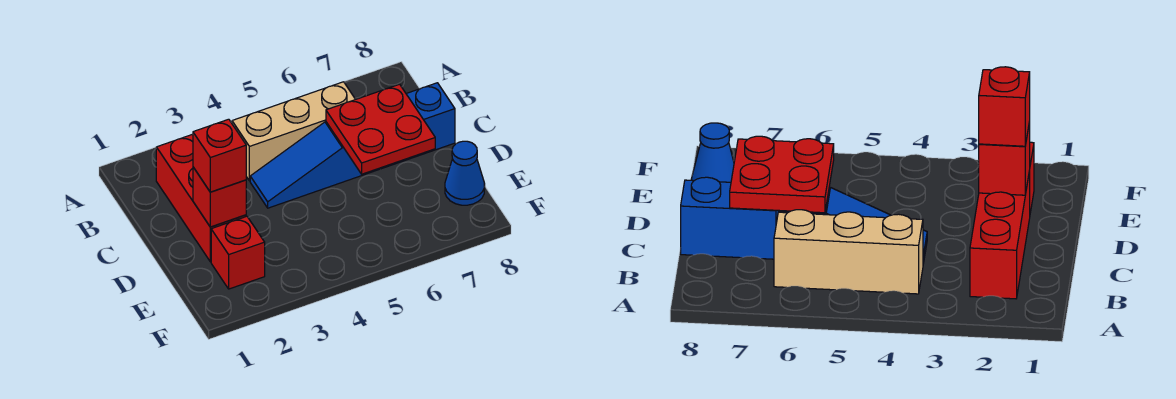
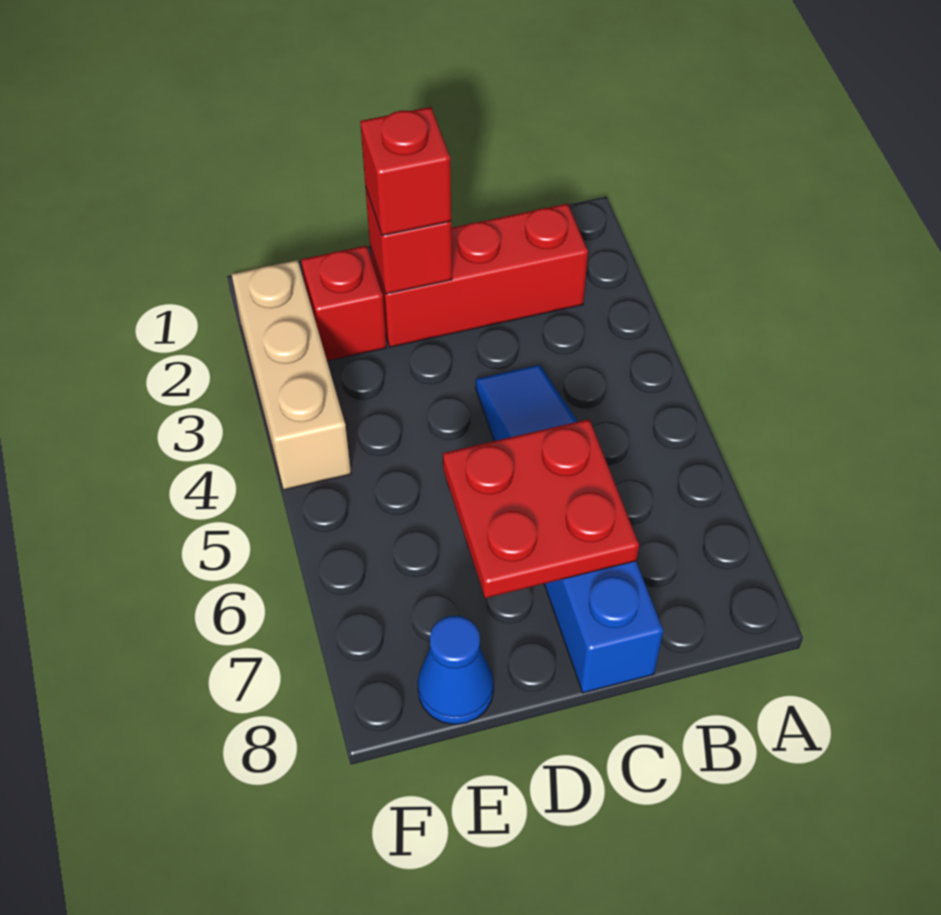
tan brick B4:B6 level 1 -> tan brick F2:F4 level 1

